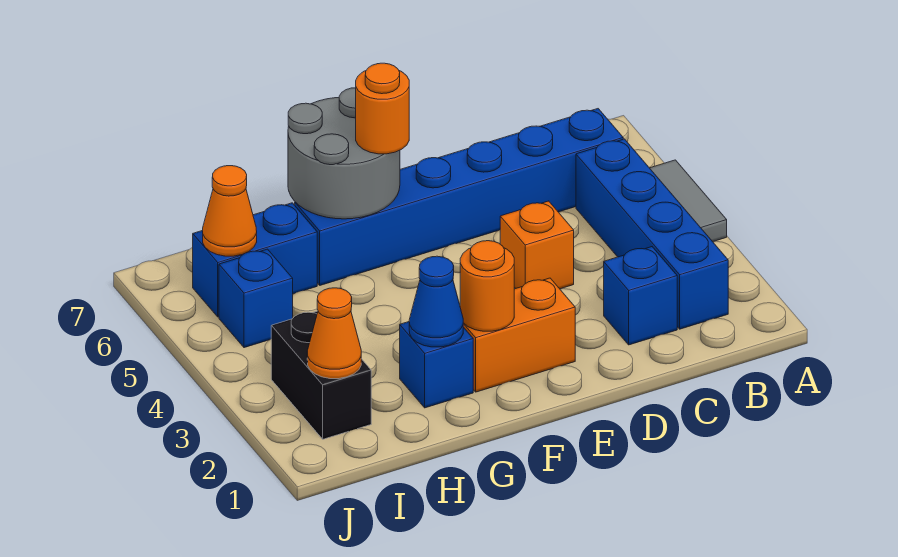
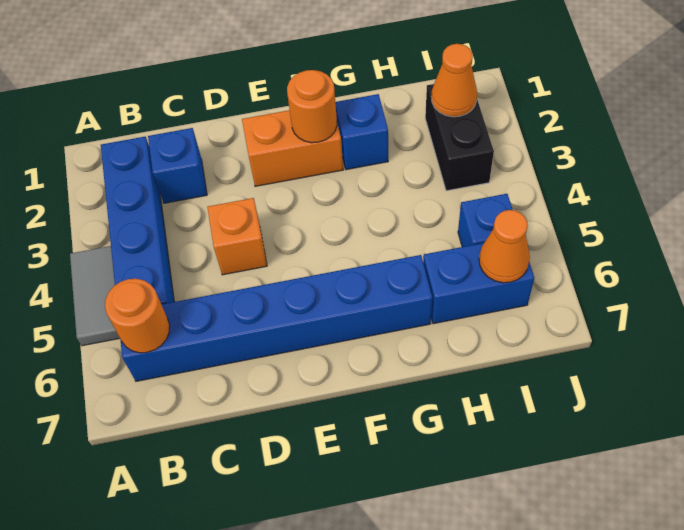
grey round brick F6:G7 level 2 -> none
orange round brick F6 level 3 -> orange round brick B6 level 2
blue cone G2 level 2 -> none

